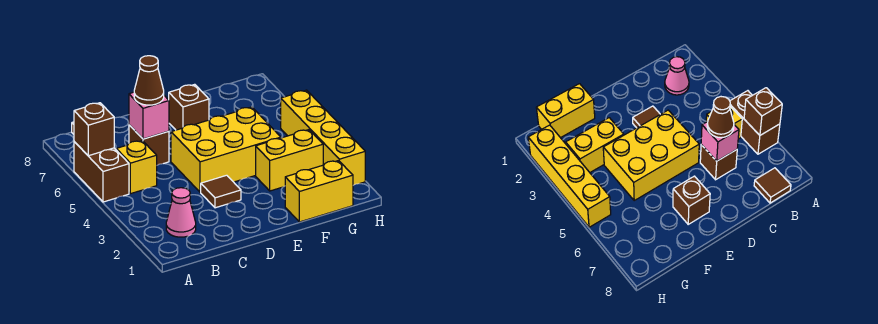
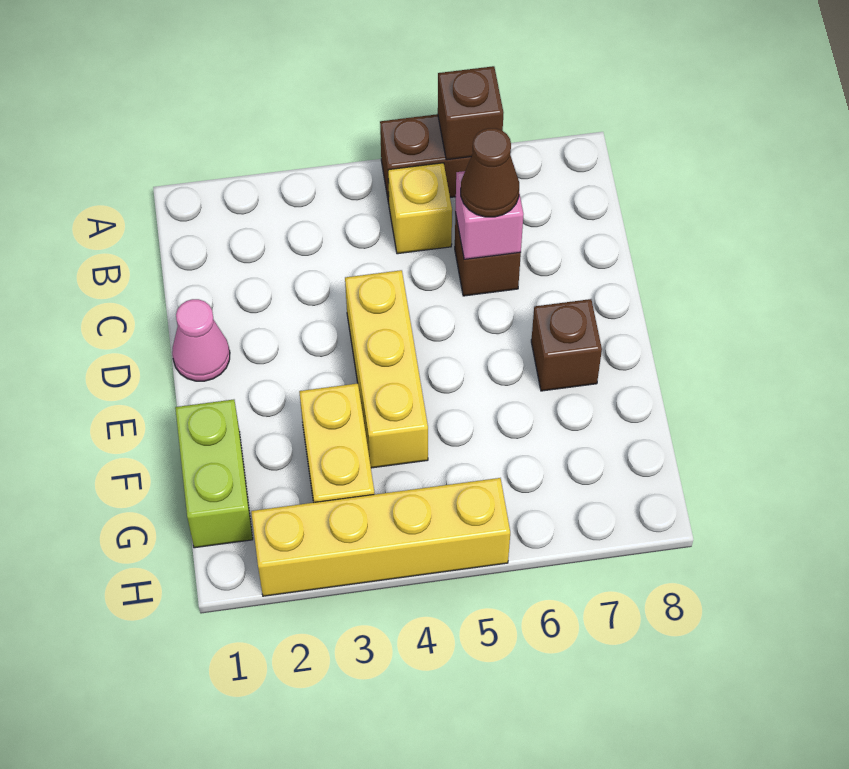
pink cone B2 level 1 -> pink cone D1 level 1
brown tile B8 level 1 -> none
brown tile D3 level 1 -> none
yellow brick D4:F5 level 1 -> yellow brick D4:F4 level 1
yellow brick F1:G1 level 1 -> lime brick F1:G1 level 1

